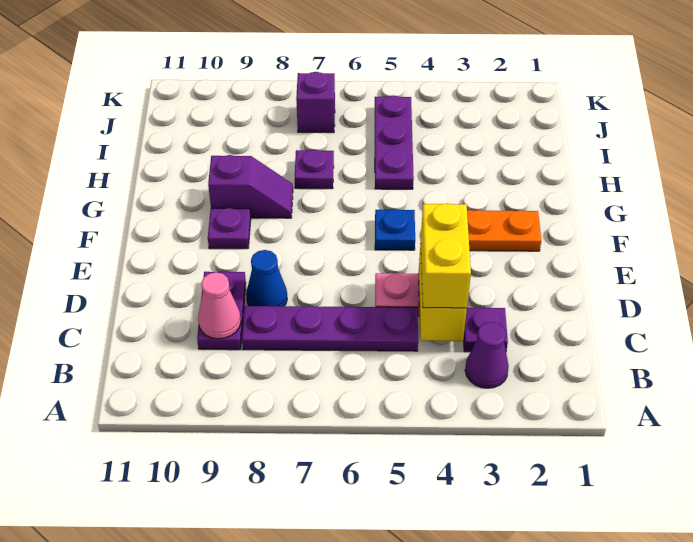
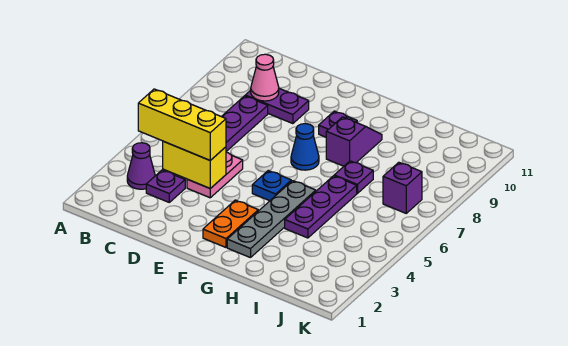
yellow brick C4:D4 level 3 -> yellow brick B4:D4 level 3
blue cone D8 level 1 -> blue cone F7 level 1
none -> grey plate G2:G5 level 1
purple slope G8:G9 level 1 top 9 -> purple slope G8:G9 level 1 top 8
purple plate H5:J5 level 1 -> purple plate H4:H6 level 1

